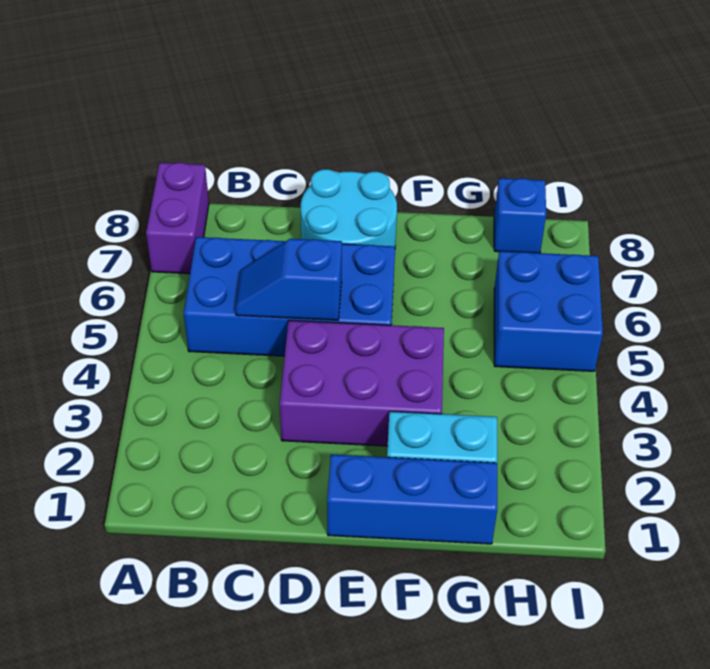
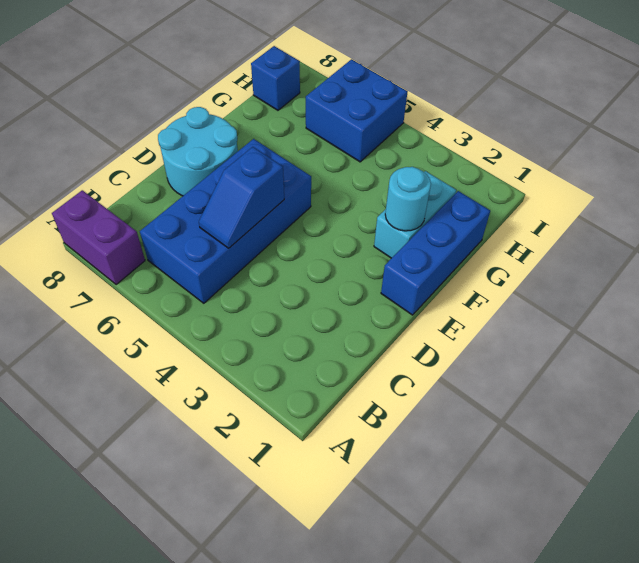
purple brick D3:F4 level 1 -> none
none -> cyan round brick F2 level 2

